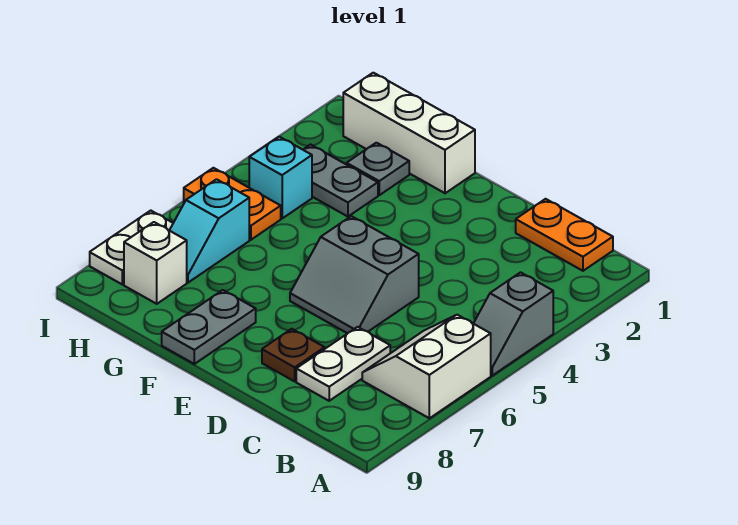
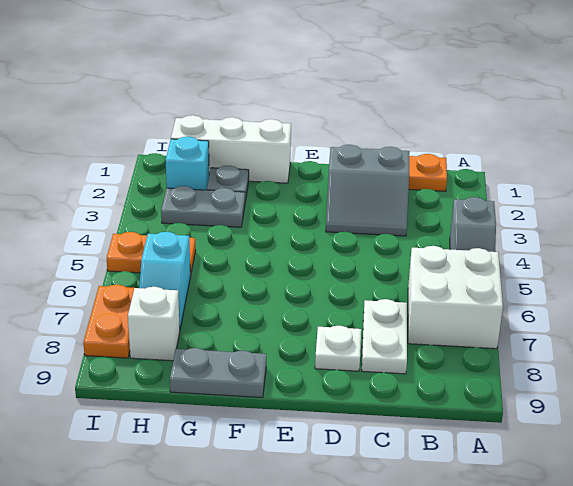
white slope A6:B7 level 1 top A -> white brick A6:B7 level 1
grey slope D5:E6 level 1 top 5 -> grey slope C2:D3 level 1 top 2
brown plate D8 level 1 -> white plate D8 level 1
grey plate F8:F9 level 1 -> grey plate F9:G9 level 1
cyan brick H4 level 1 -> cyan brick H2 level 1
white plate I7:I8 level 1 -> orange plate I7:I8 level 1

